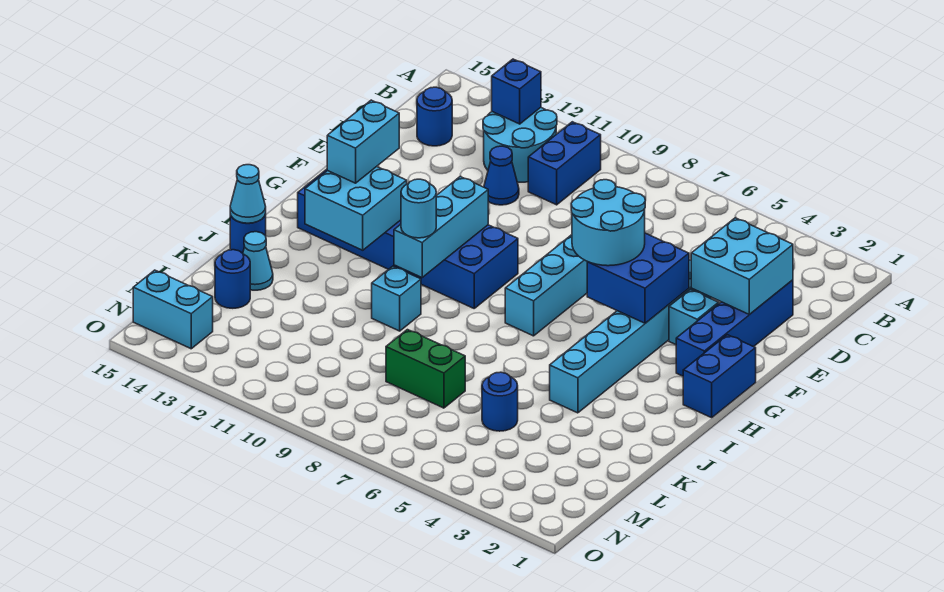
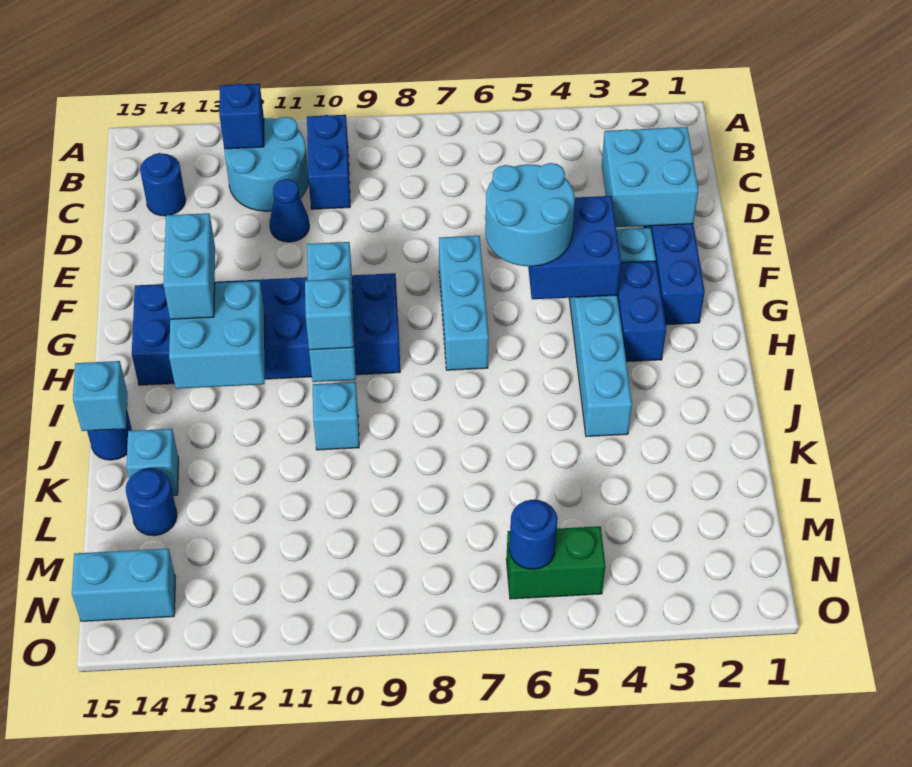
blue brick G1:H1 level 1 -> blue brick G3:H3 level 1
cyan round brick I10 level 3 -> cyan brick I10 level 3
cyan cone J15 level 2 -> cyan brick J15 level 2
cyan cone K14 level 1 -> cyan brick K14 level 1
blue round brick L5 level 1 -> blue round brick N6 level 2
green brick L7:L8 level 1 -> green brick N5:N6 level 1

